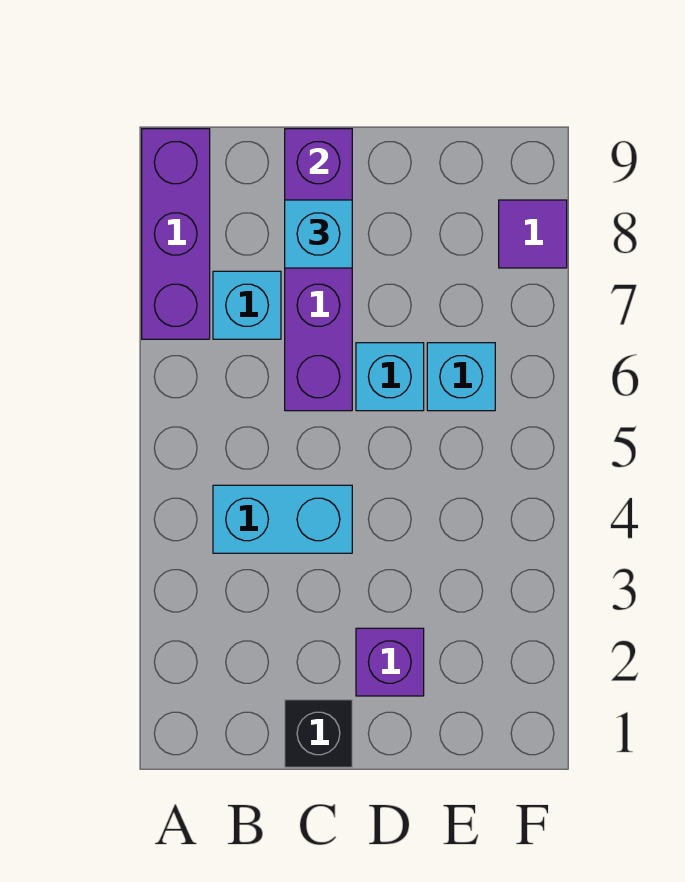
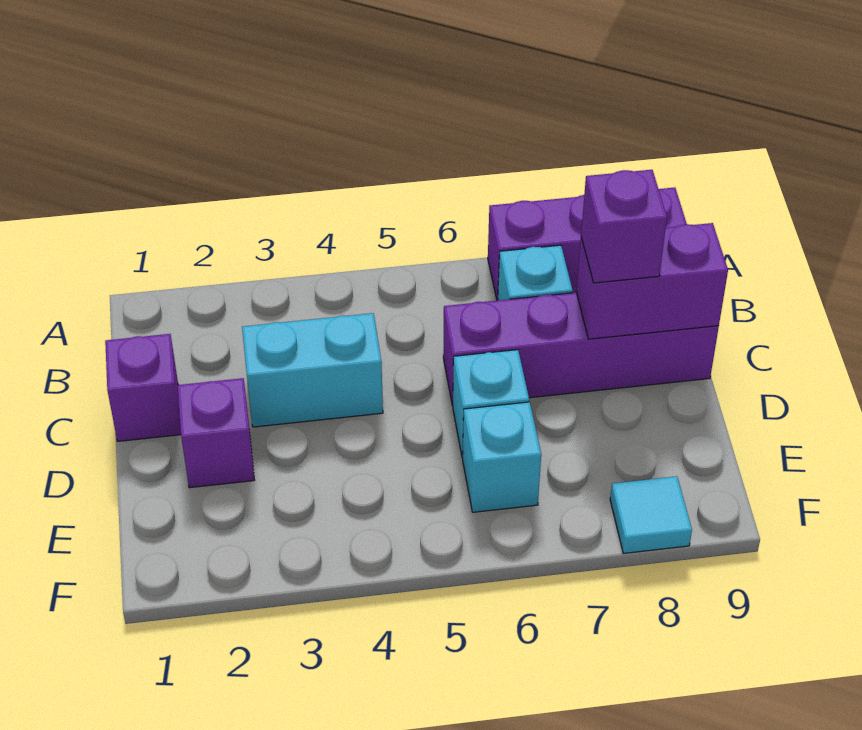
cyan brick B4:C4 level 1 -> cyan brick C3:C4 level 1
black brick C1 level 1 -> purple brick C1 level 1
cyan brick C8 level 3 -> purple brick C8 level 3
purple tile F8 level 1 -> cyan tile F8 level 1

